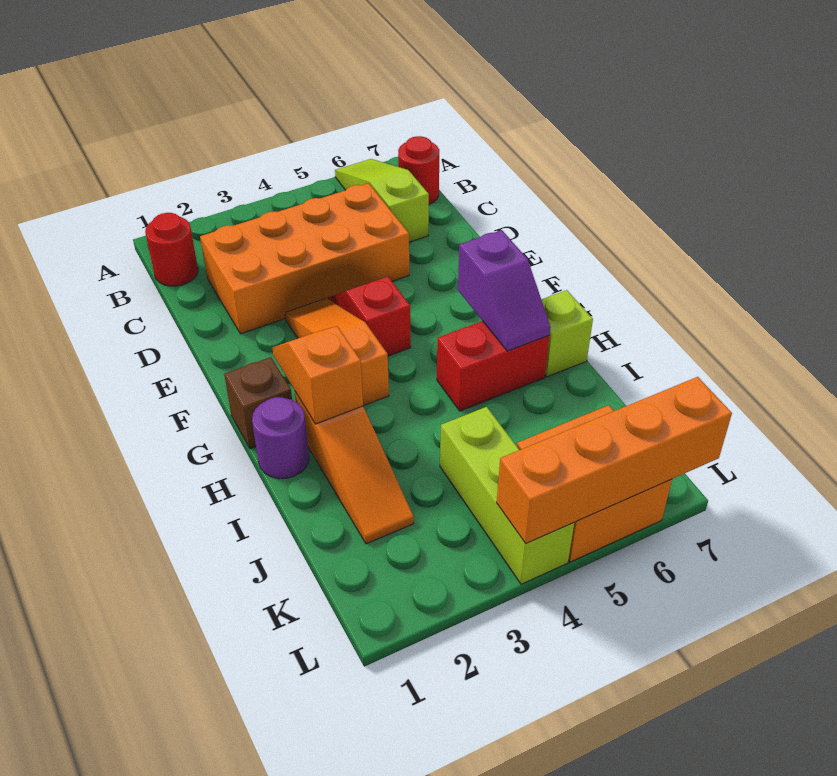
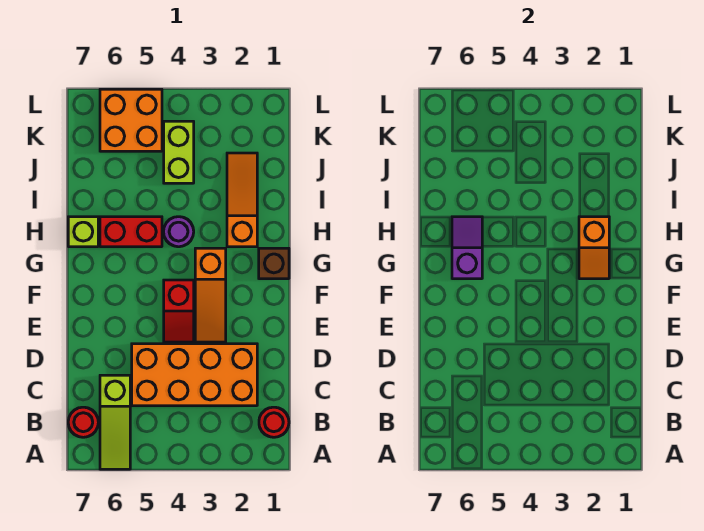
purple round brick H1 level 1 -> purple round brick H4 level 1
lime brick J4:L4 level 1 -> lime brick J4:K4 level 1
orange brick L4:L7 level 2 -> none

